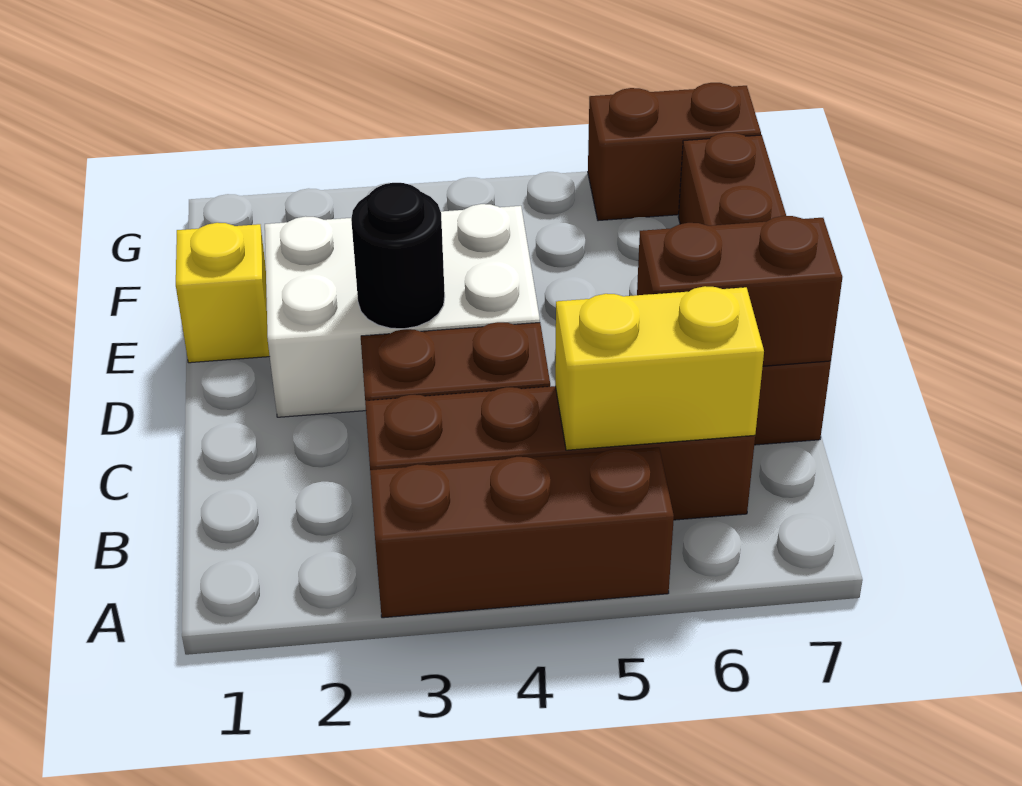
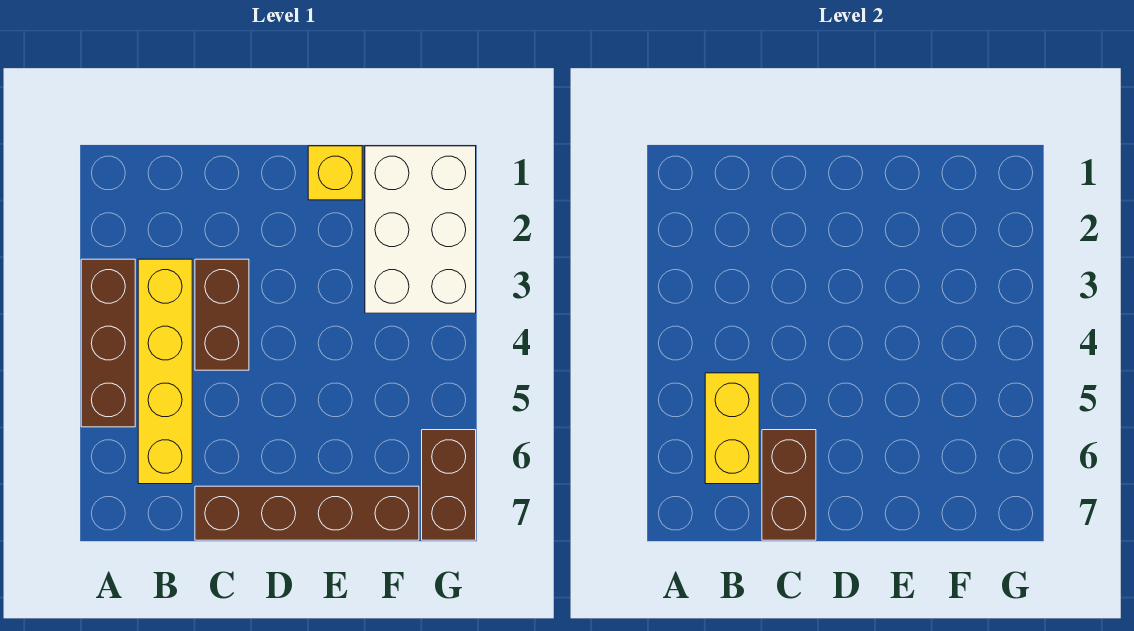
brown brick B3:B6 level 1 -> yellow brick B3:B6 level 1
white brick D2:E4 level 1 -> white brick F1:G3 level 1
black round brick D3 level 2 -> none

